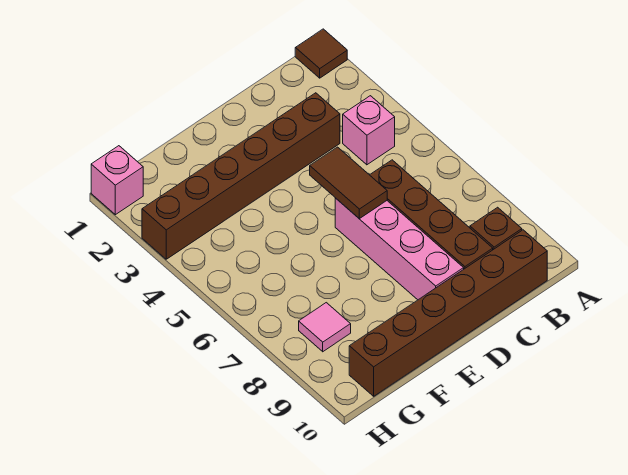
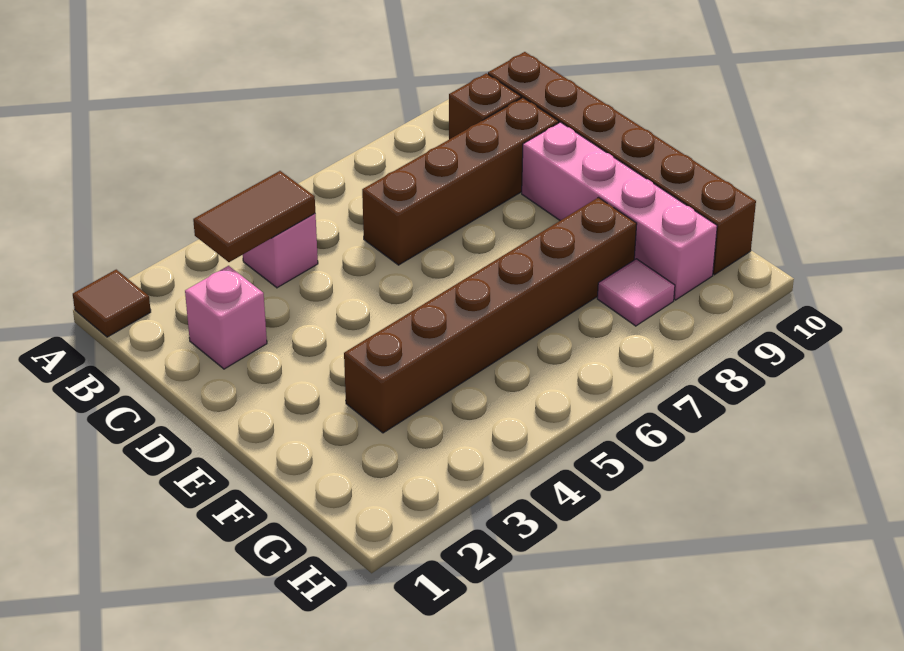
brown brick C3:H3 level 1 -> brown brick F3:F8 level 1
brown tile D5:D6 level 2 -> brown tile B3:B4 level 2
pink brick D6:D9 level 1 -> pink brick D9:G9 level 1
pink brick H1 level 1 -> pink brick C2 level 1

